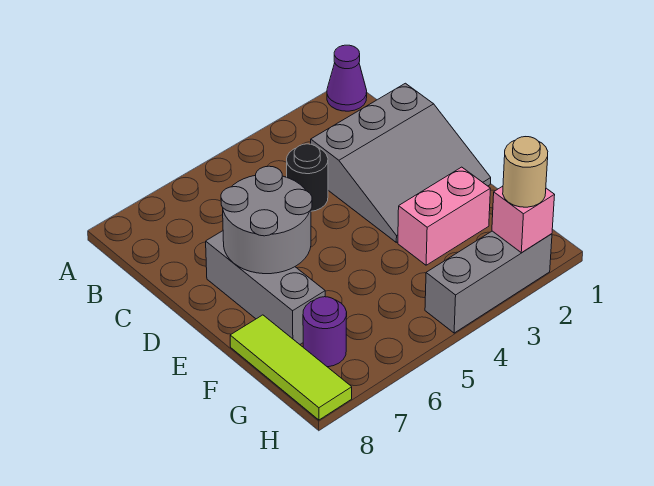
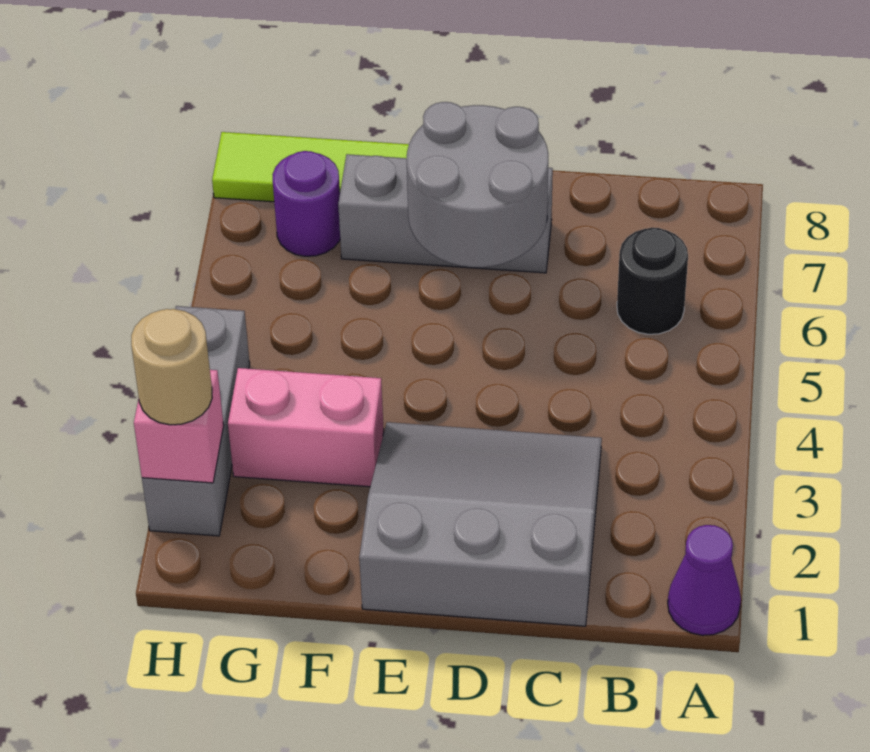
grey slope C1:E3 level 1 top C -> grey slope C1:E3 level 1 top 1
black round brick C4 level 1 -> black round brick B6 level 1
pink brick F2:F3 level 1 -> pink brick F3:G3 level 1

